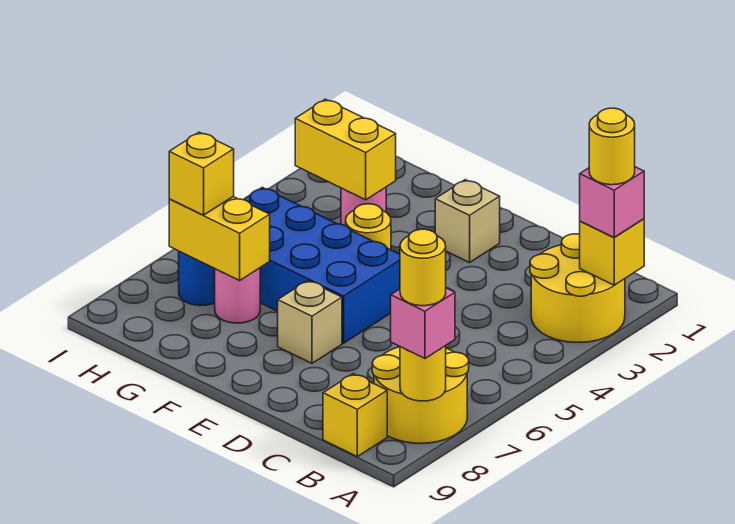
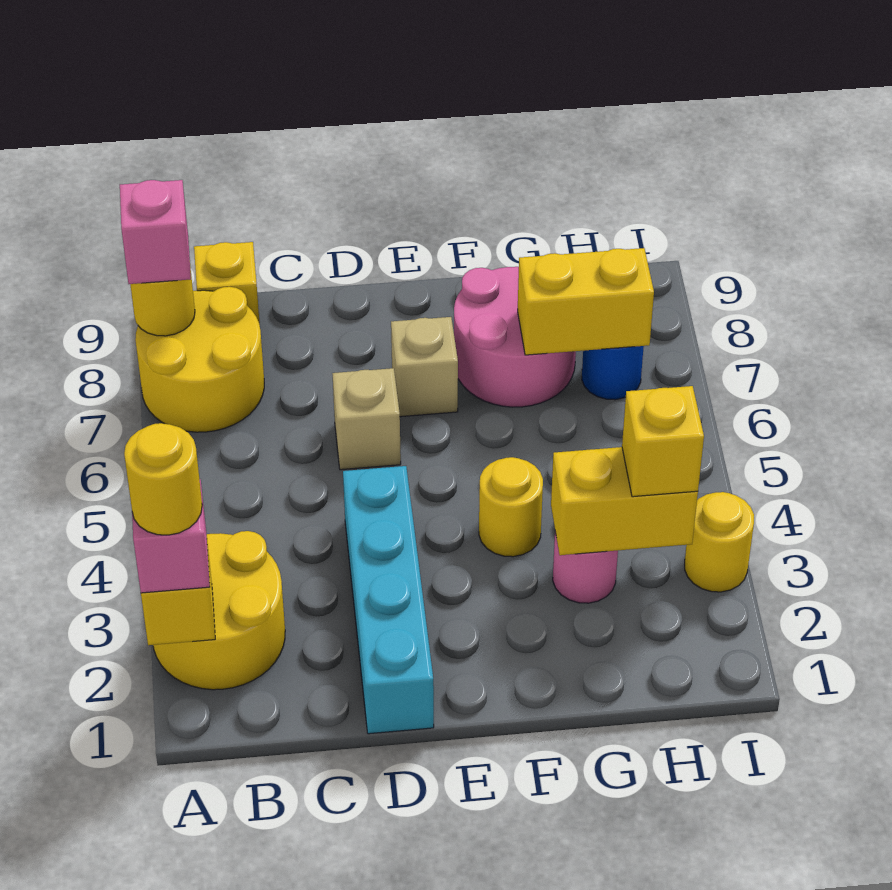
yellow round brick A8 level 4 -> yellow round brick I3 level 1
none -> cyan brick D1:D4 level 1
tan brick E2 level 1 -> tan brick D6 level 1
blue brick E5:H6 level 1 -> none
pink round brick G7 level 1 -> pink round brick F7:G8 level 1
yellow brick H7 level 3 -> yellow brick H3 level 3

